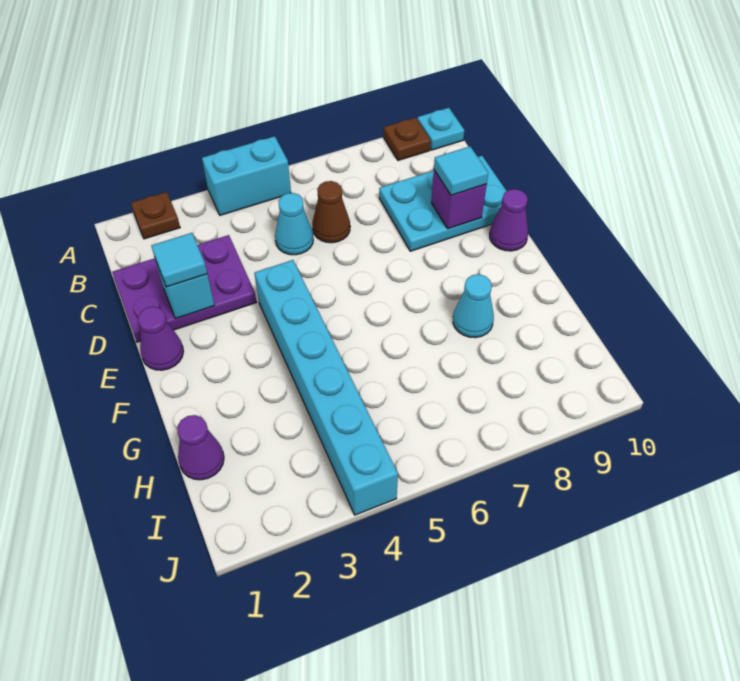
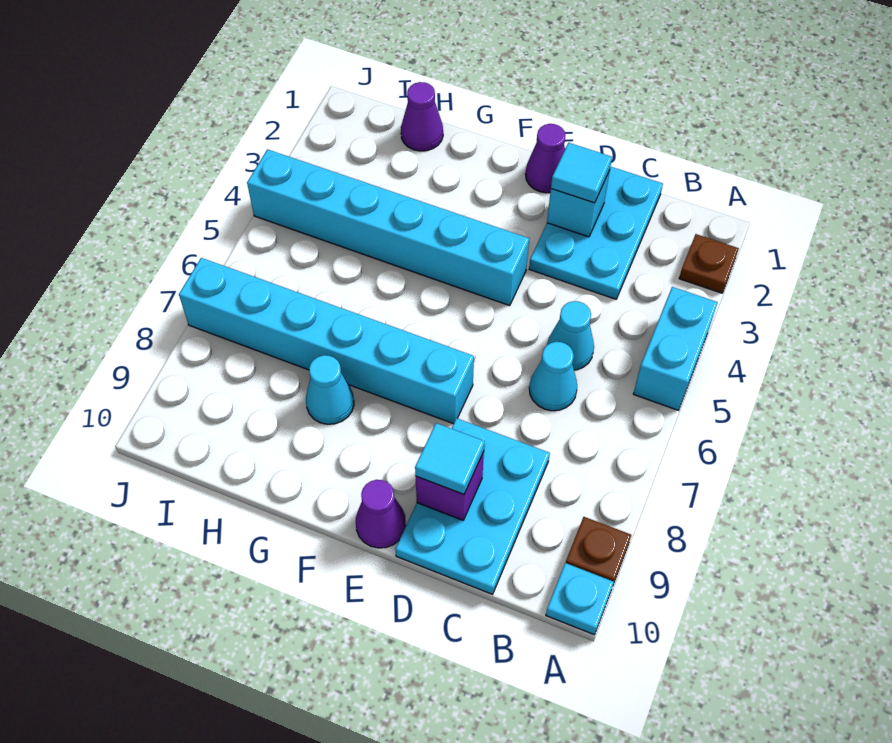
purple plate C1:D3 level 1 -> cyan plate C1:D3 level 1
brown cone C6 level 1 -> cyan cone C6 level 1
none -> cyan brick E7:J7 level 1

